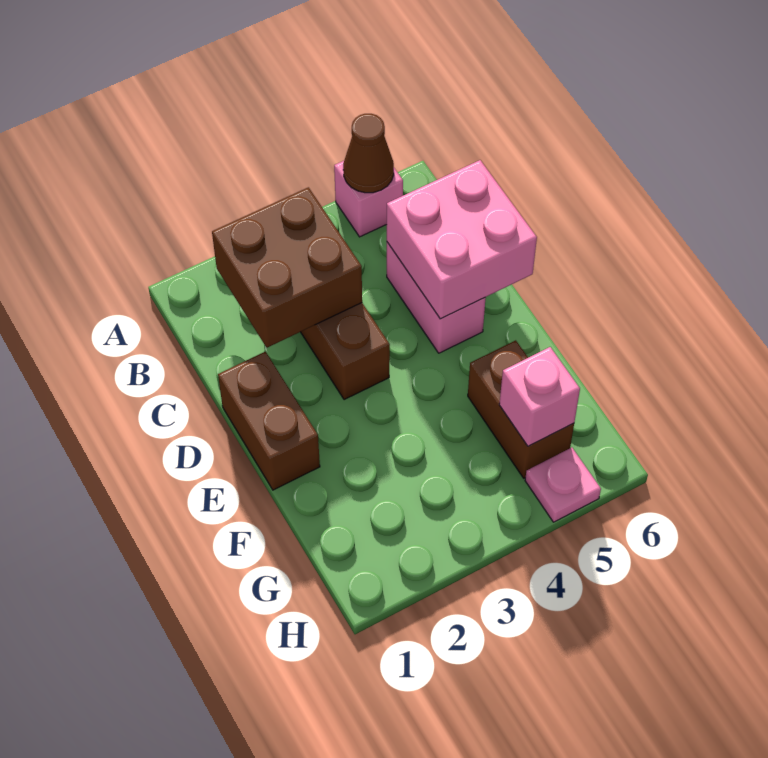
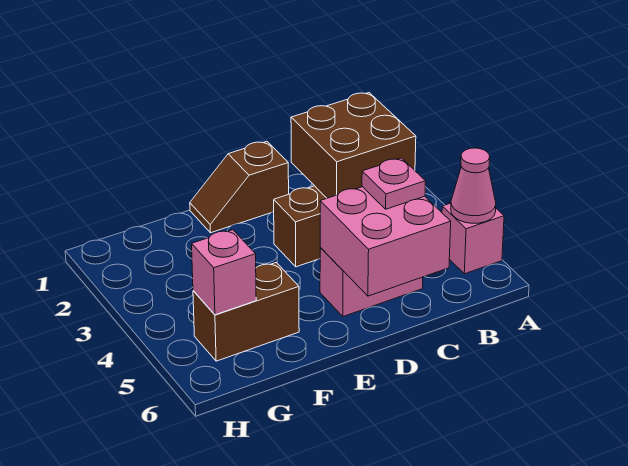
brown cone A5 level 2 -> pink cone A5 level 2
brown brick D1:E1 level 1 -> brown slope D1:E1 level 1 top D
pink plate H5 level 1 -> pink plate C5 level 3

